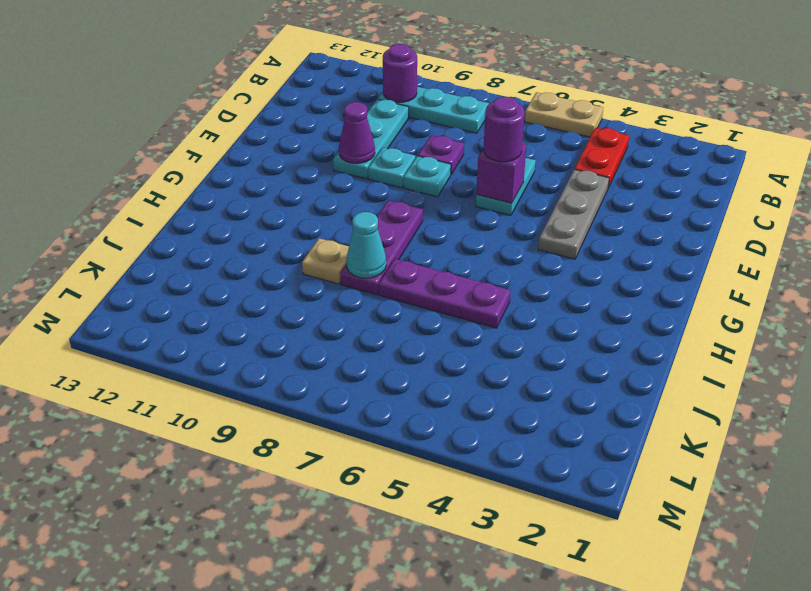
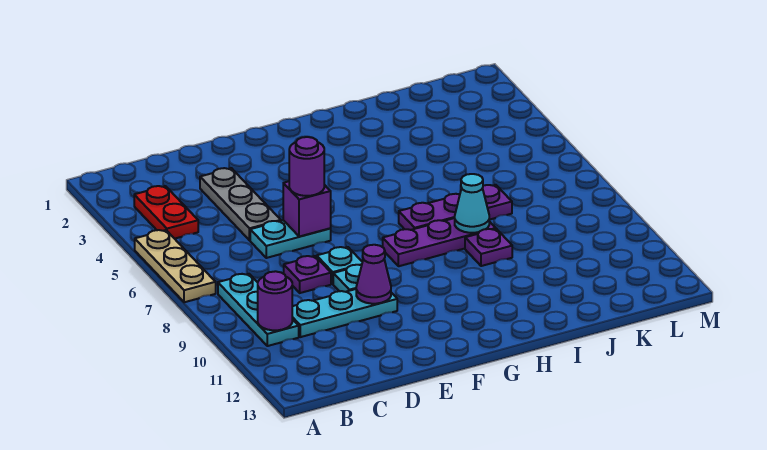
tan plate A5:A6 level 1 -> tan plate A5:A7 level 1
red plate B4:C4 level 1 -> red plate B3:B4 level 1
grey plate D4:F4 level 1 -> grey plate D3:D5 level 1
purple plate I5:I7 level 1 -> purple plate H7:J7 level 1
tan plate I9 level 1 -> purple plate I9 level 1

